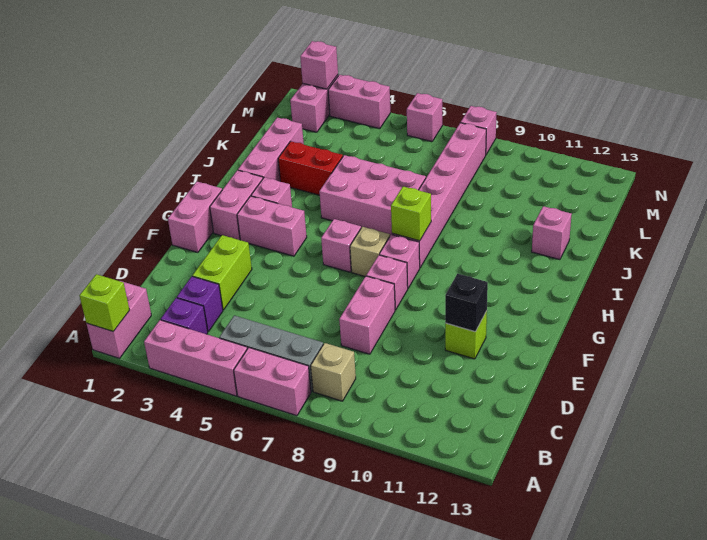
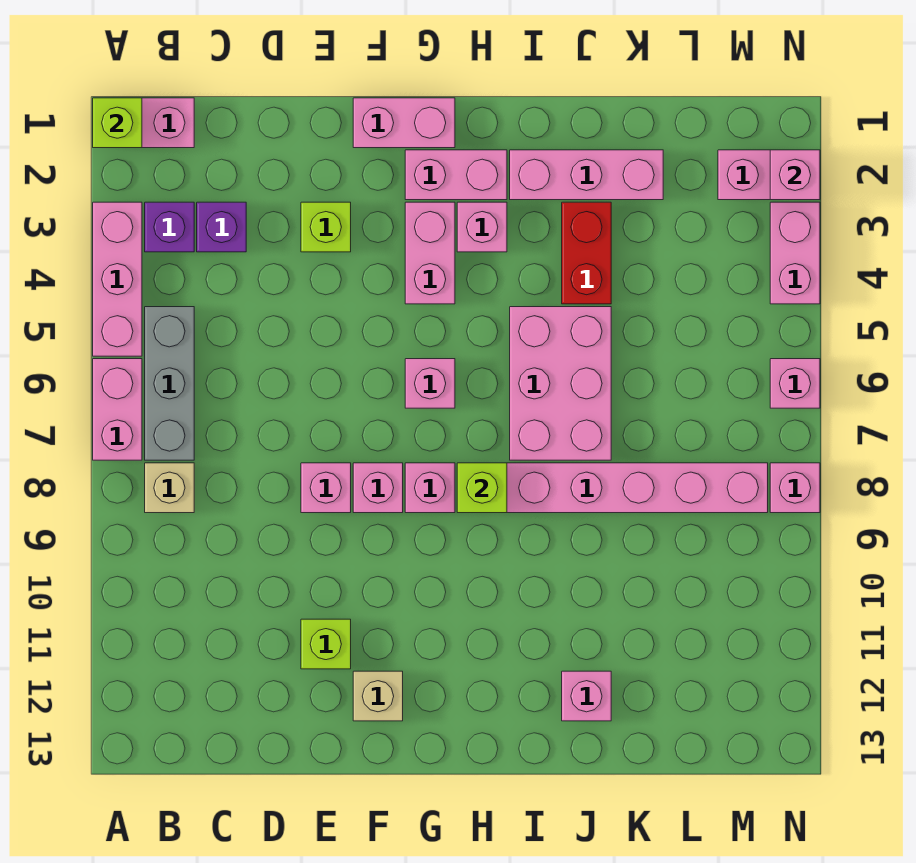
lime brick D3:E3 level 1 -> lime brick E3 level 1
pink brick D8:E8 level 1 -> pink brick E8 level 1
black brick E11 level 2 -> none
tan brick G7 level 1 -> tan brick F12 level 1

